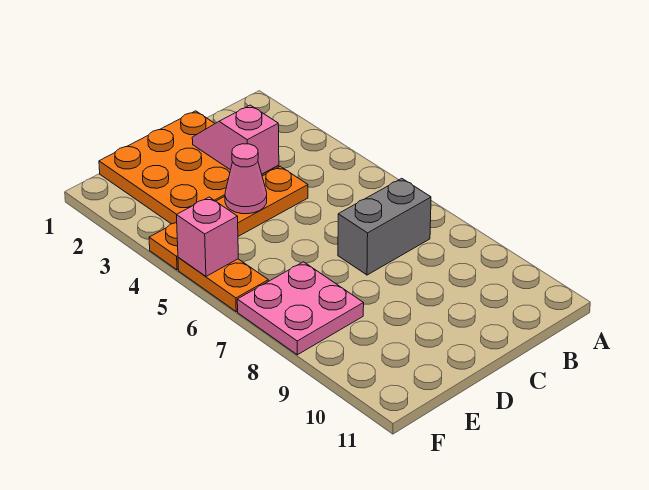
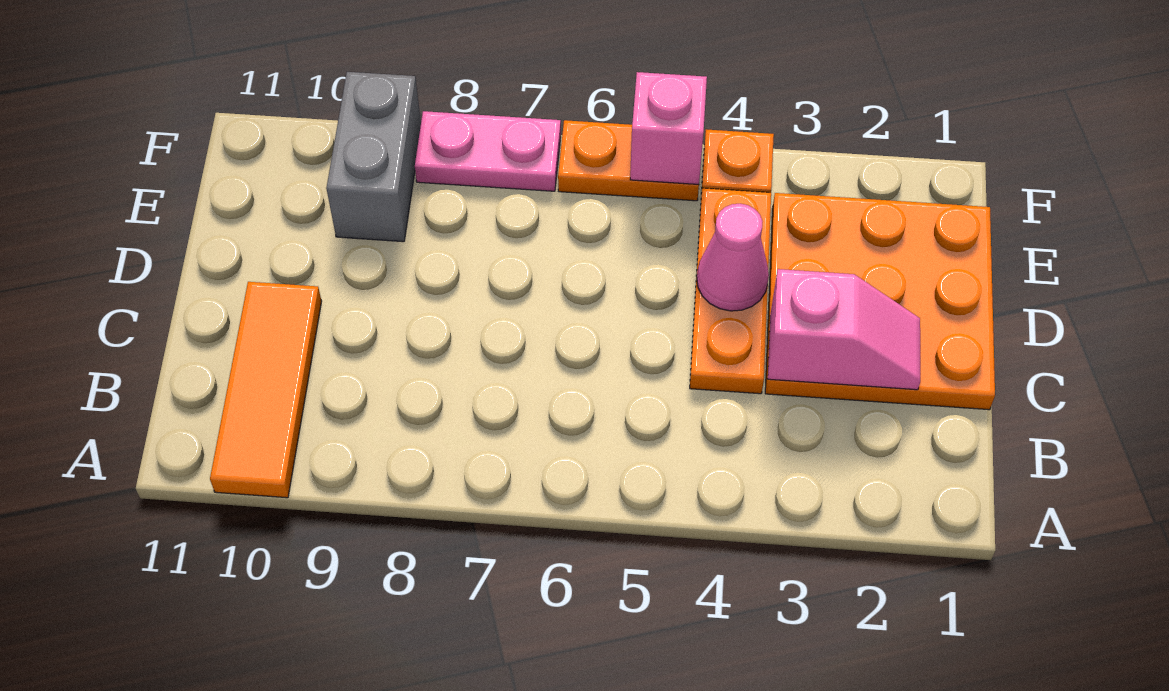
none -> orange tile A10:C10 level 1
grey brick B7:C7 level 1 -> grey brick E9:F9 level 1
pink plate E7:F8 level 1 -> pink plate F7:F8 level 1

